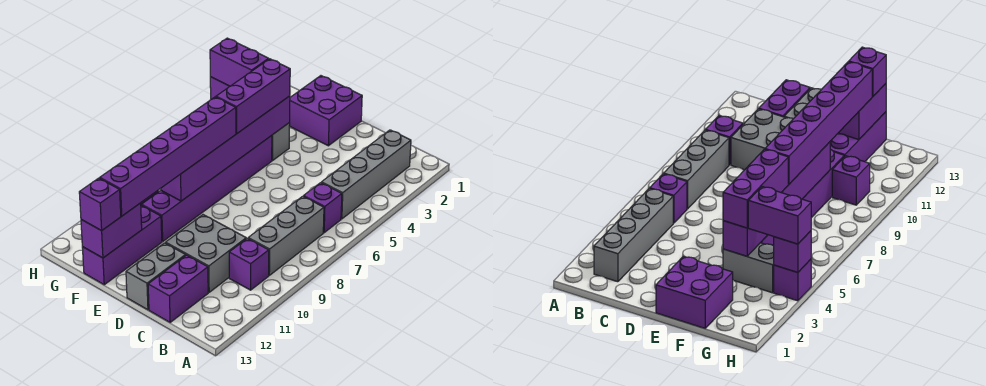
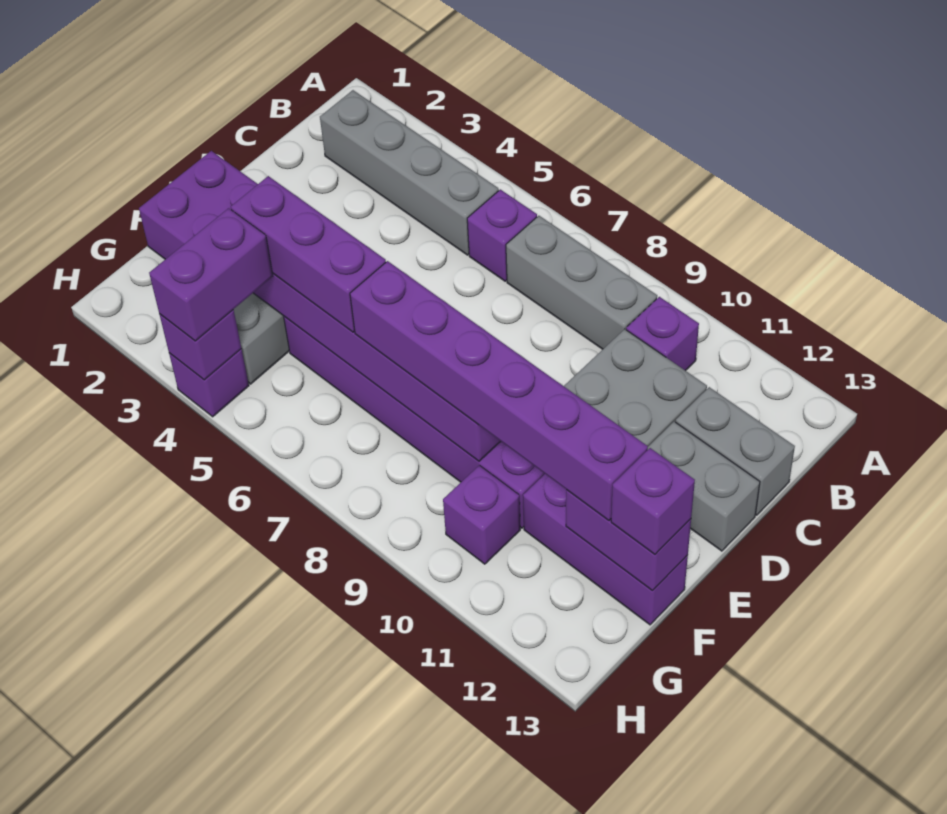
purple brick C12:C13 level 1 -> grey brick C12:C13 level 1

